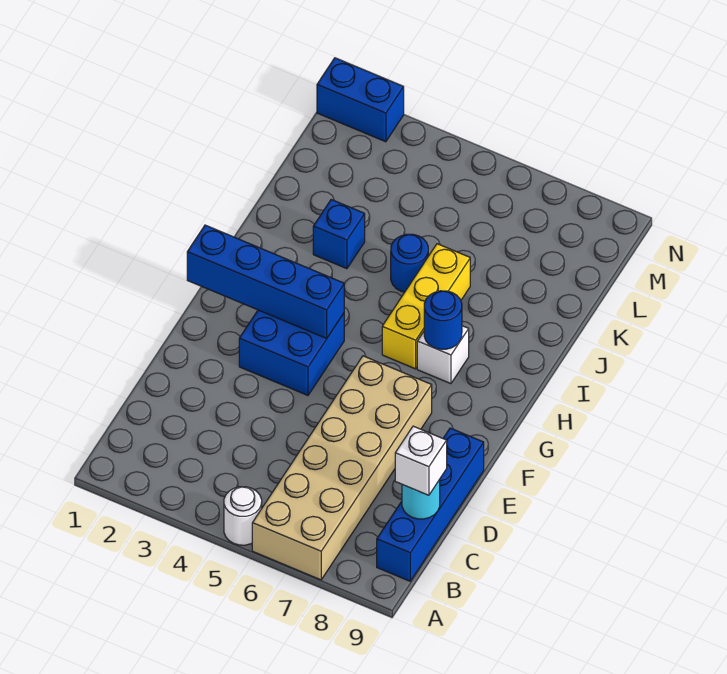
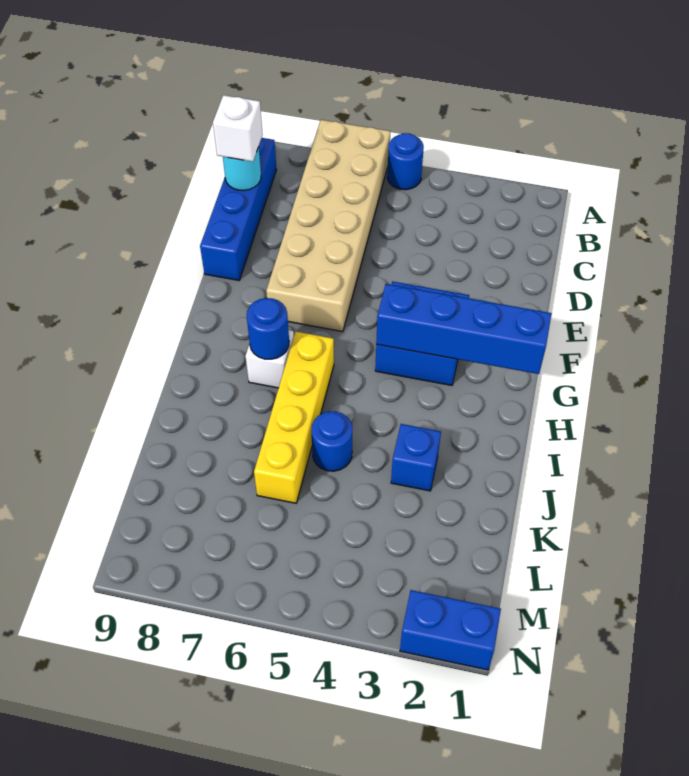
white round brick A5 level 1 -> blue round brick A5 level 1
yellow brick H6:J6 level 1 -> yellow brick H6:K6 level 1

